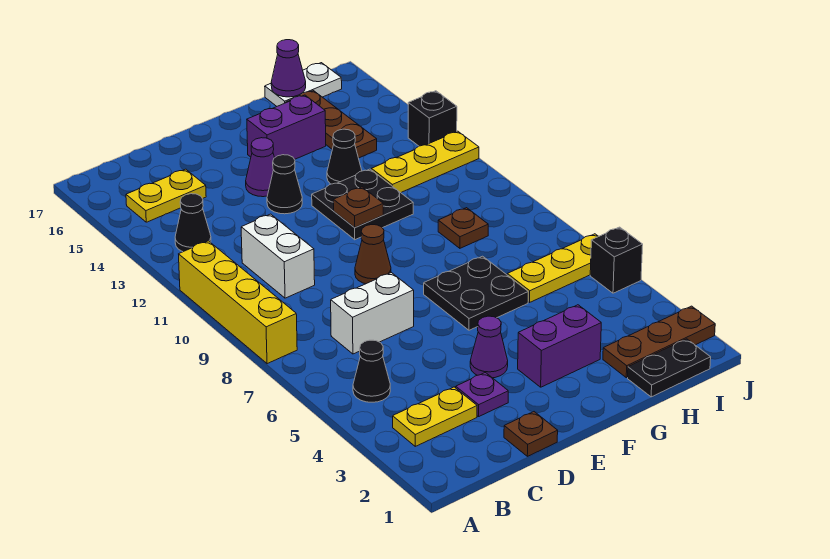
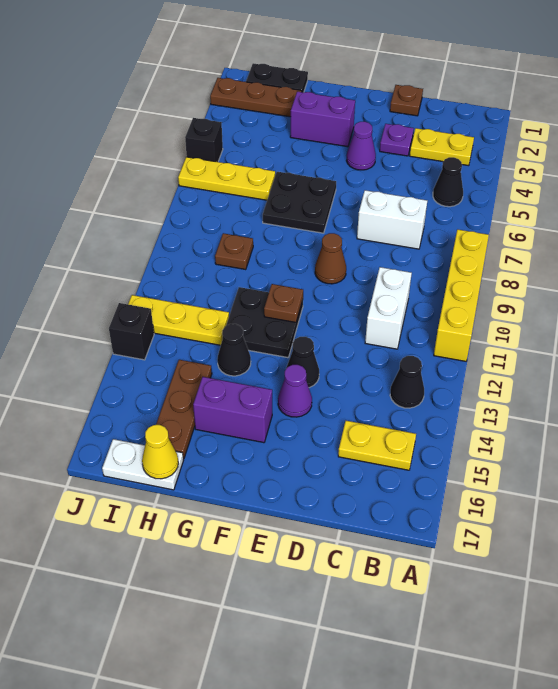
purple cone H17 level 2 -> yellow cone H17 level 2

